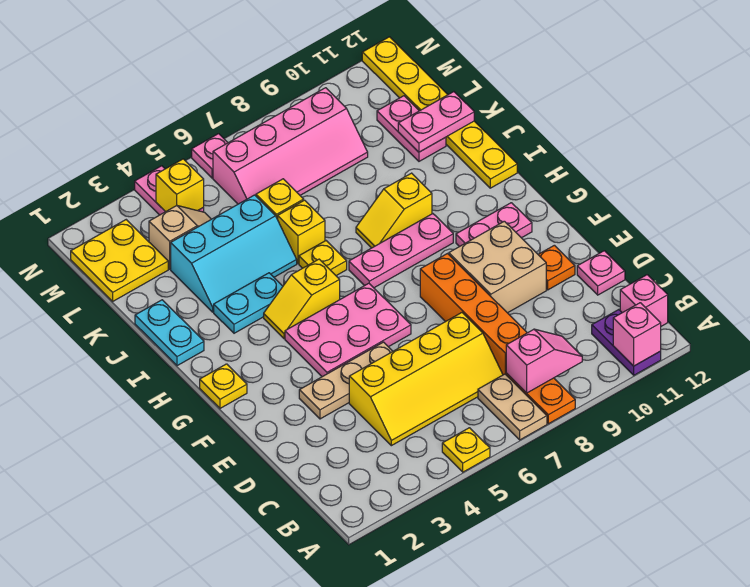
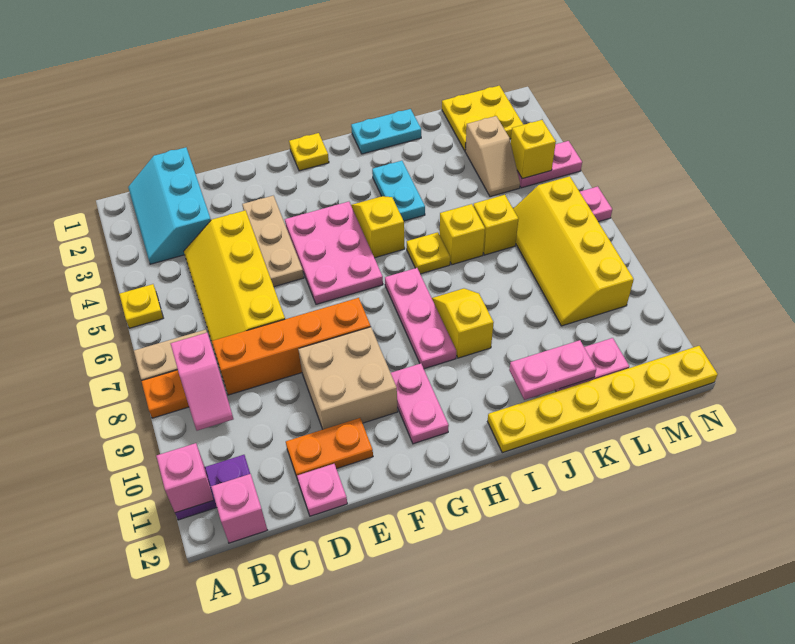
orange plate E11 level 1 -> orange plate D11:E11 level 1
cyan slope J3:K5 level 1 top K -> cyan slope B1:C3 level 1 top C
pink plate K11:K12 level 2 -> pink plate J11:K11 level 2
pink slope L6:M9 level 1 top M -> yellow slope L6:M9 level 1 top M

